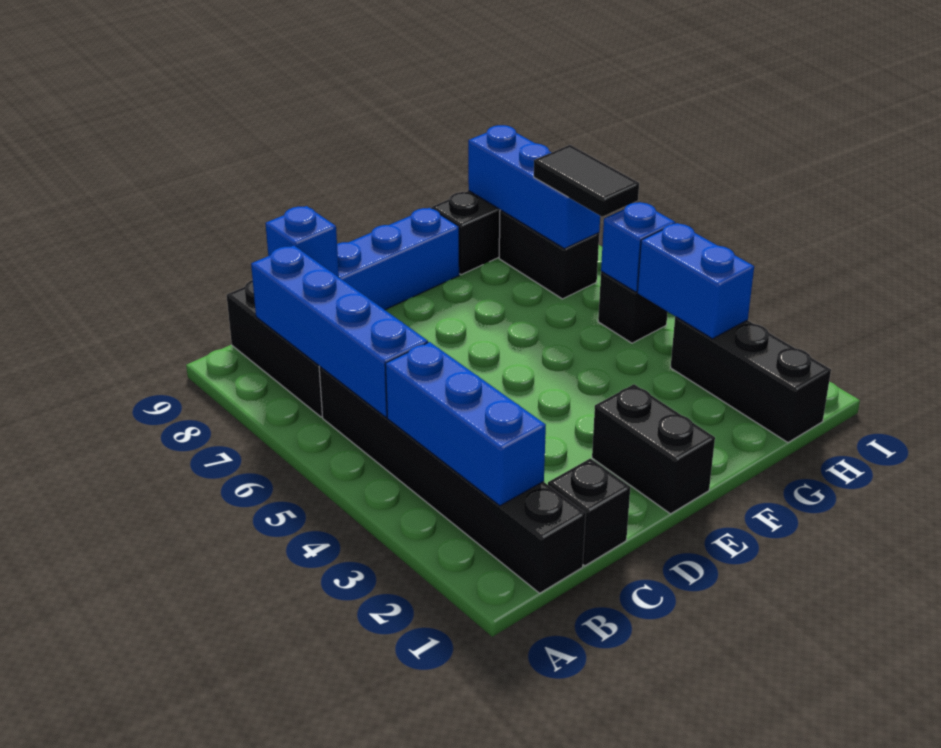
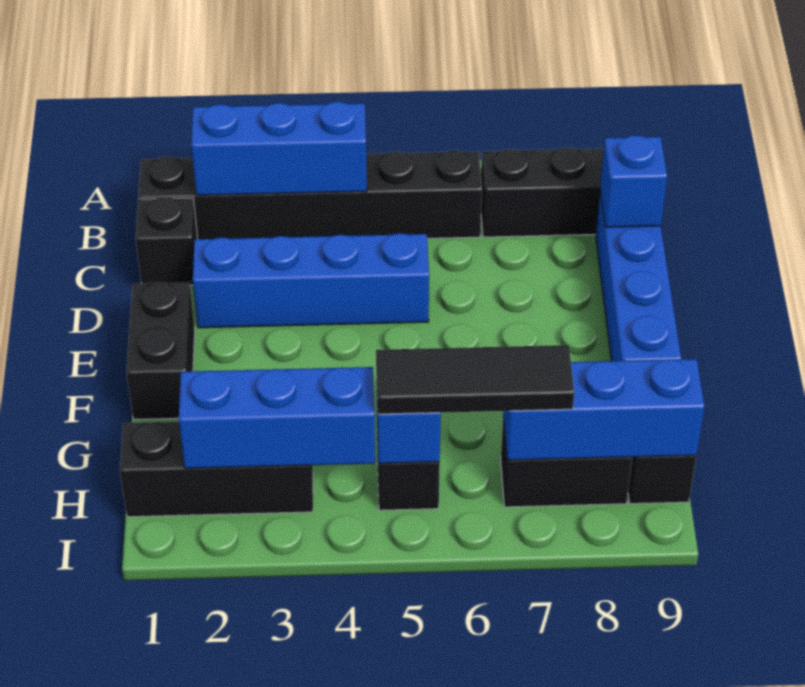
blue brick B5:B8 level 2 -> blue brick D2:D5 level 1
black brick E1:E2 level 1 -> black brick E1:F1 level 1
blue brick H3:H4 level 2 -> blue brick H2:H4 level 2
black tile H6:H7 level 3 -> black tile H5:H7 level 3

